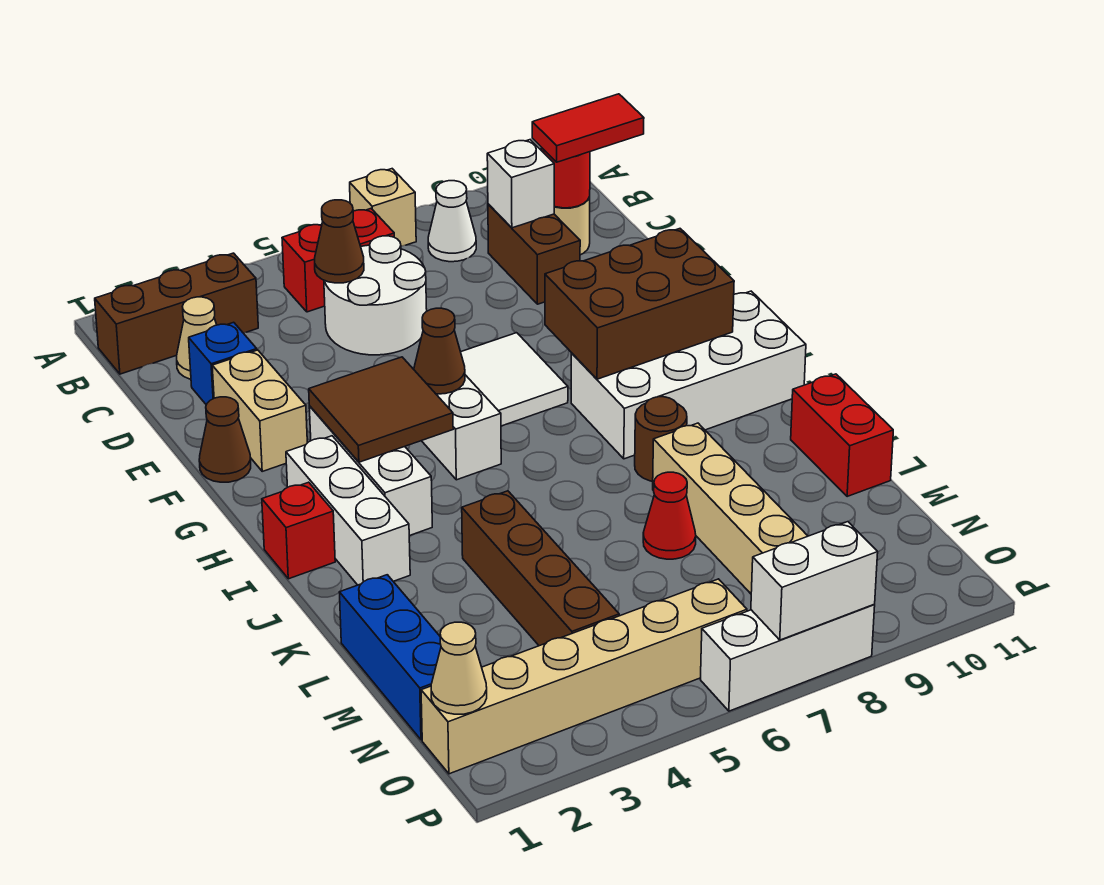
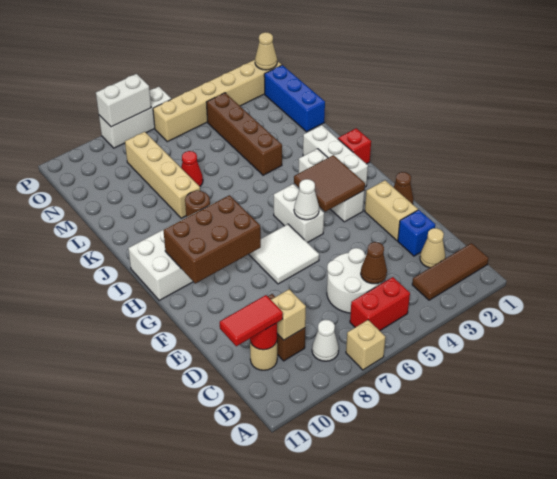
brown brick B1:B3 level 1 -> brown tile B1:B3 level 1
white brick C9 level 2 -> tan brick C9 level 2
brown cone G5 level 2 -> white cone G5 level 2
red brick K11:L11 level 1 -> none

